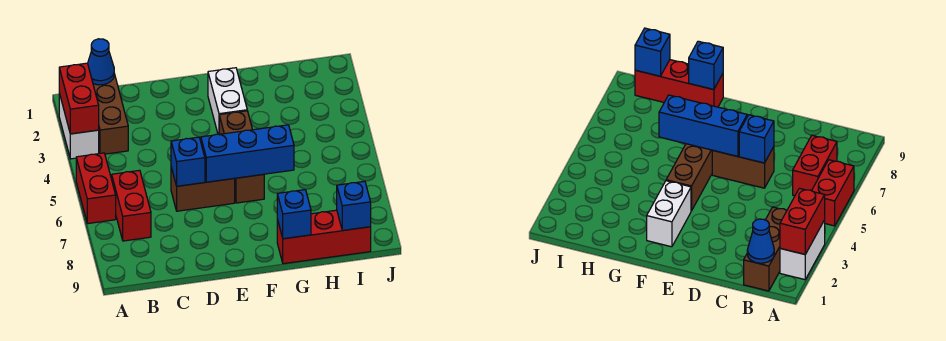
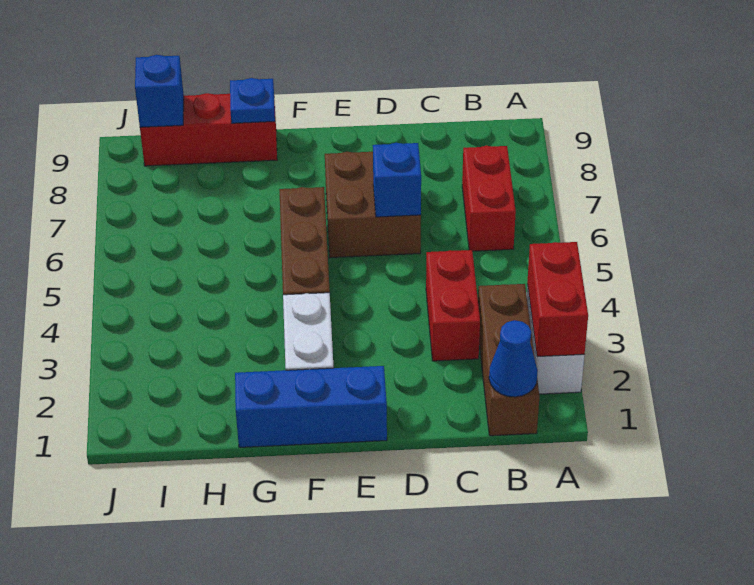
red brick A5:A6 level 1 -> red brick C3:C4 level 1
brown brick D6:E6 level 1 -> brown brick D6:E7 level 1
blue brick E6:G6 level 2 -> blue brick E1:G1 level 1
blue brick G9 level 2 -> blue plate G9 level 2

